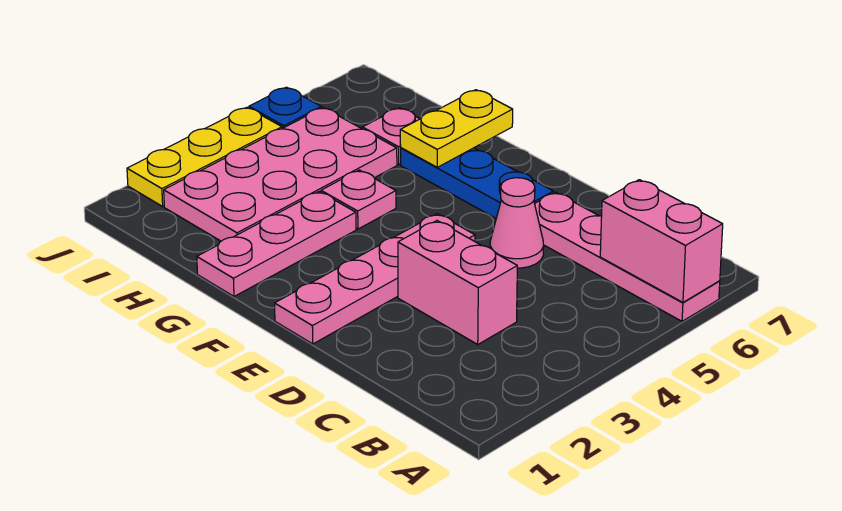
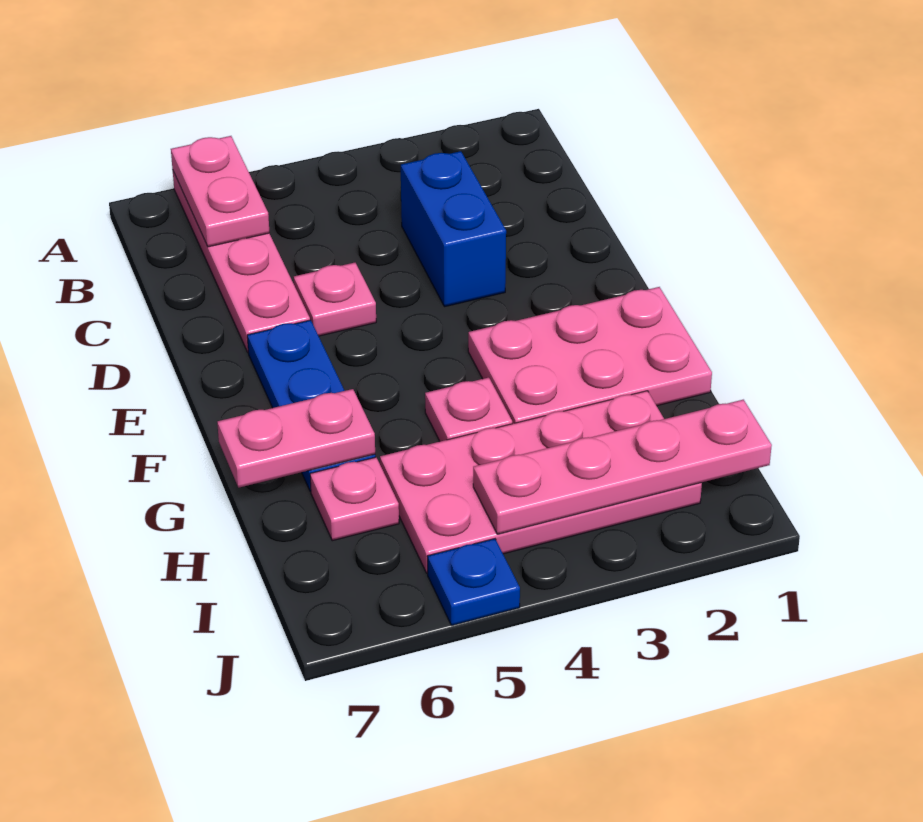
pink brick A6:B6 level 2 -> pink plate A6:B6 level 2
pink brick C3:D3 level 1 -> blue brick C3:D3 level 1
pink cone D5 level 1 -> pink plate D5 level 1
pink plate E1:E4 level 1 -> pink plate I1:I4 level 2
pink plate G1:G3 level 1 -> pink plate F1:G3 level 1
yellow plate G6:G7 level 2 -> pink plate G6:G7 level 2
yellow plate J2:J4 level 1 -> none

